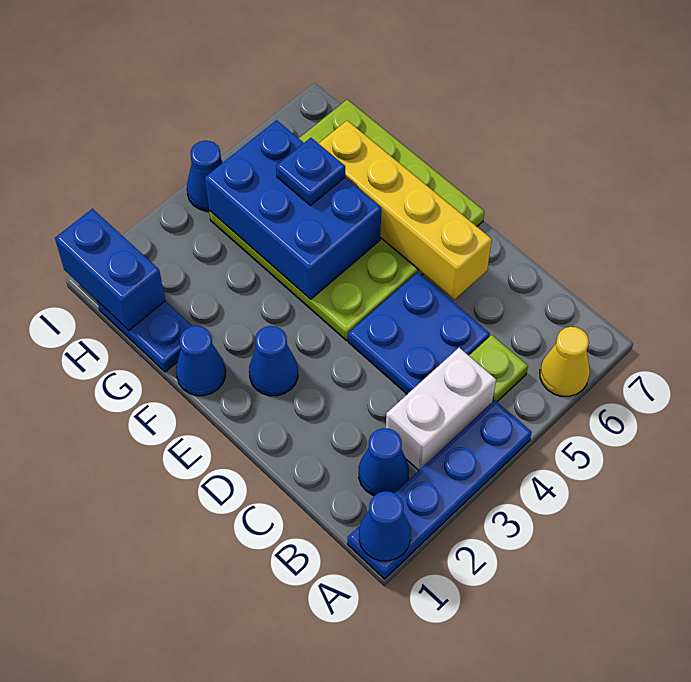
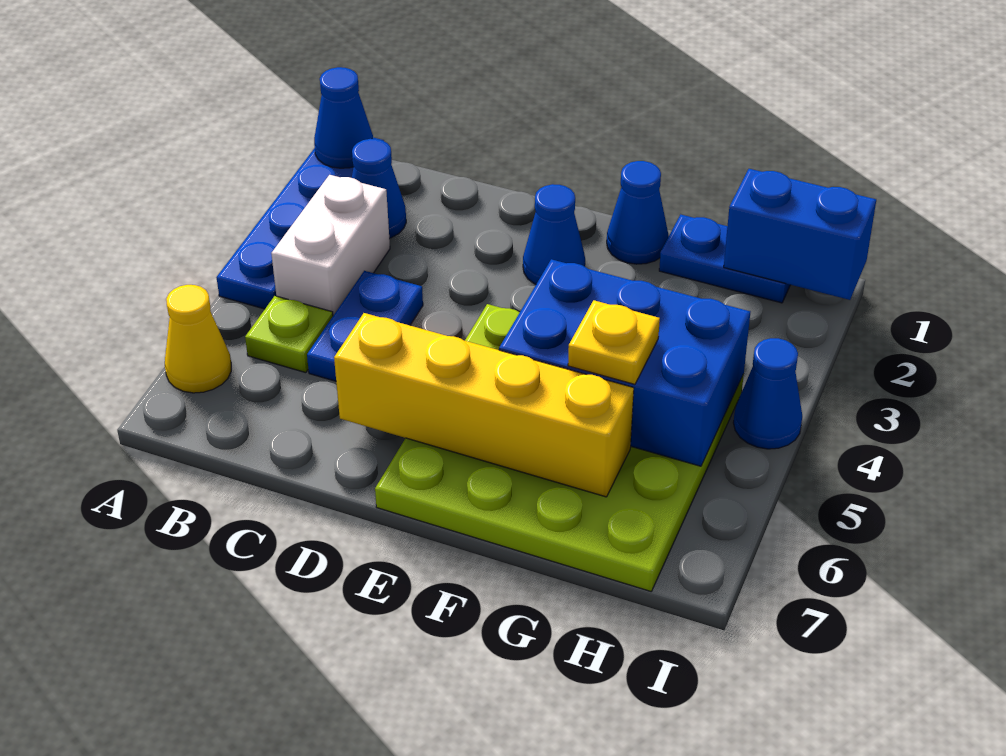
blue plate C4:D5 level 1 -> blue plate C4:C5 level 1
blue plate G5 level 3 -> yellow plate G5 level 3

